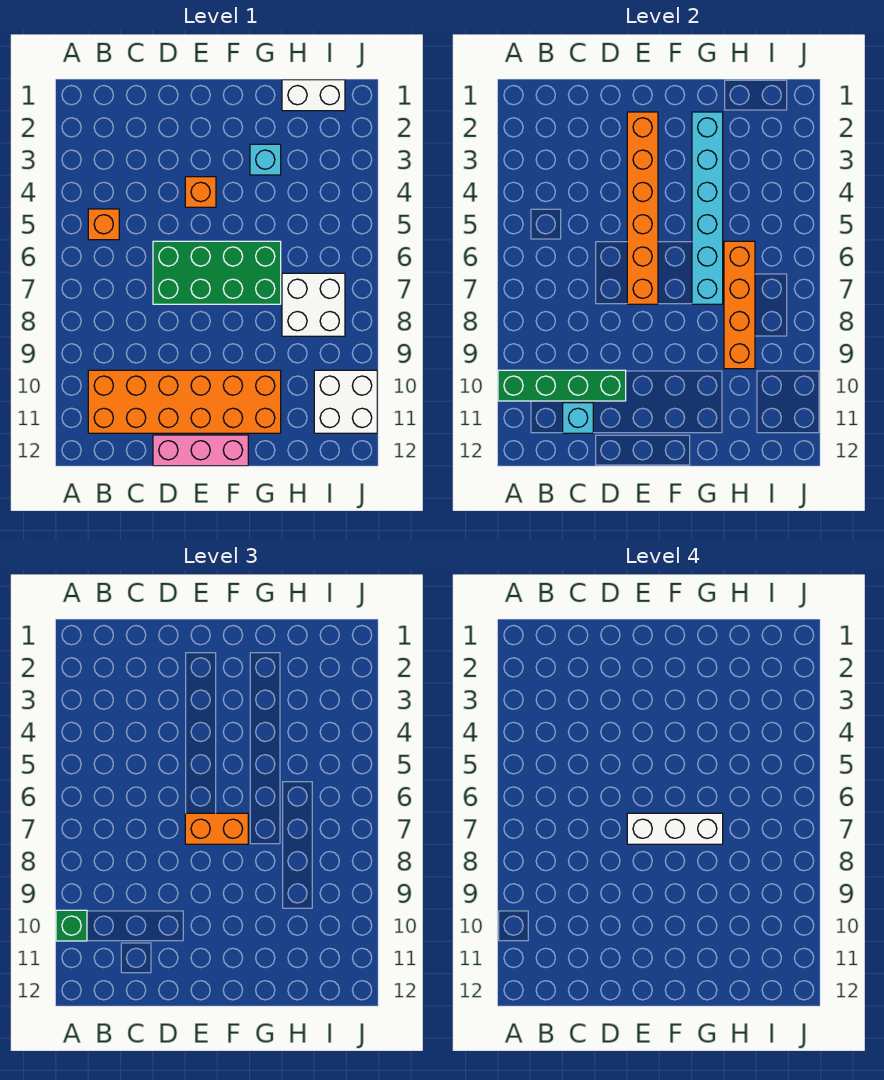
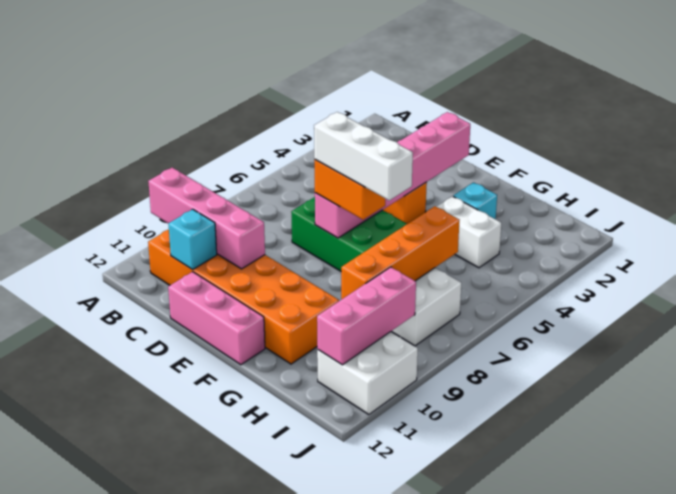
green brick A10:D10 level 2 -> pink brick A10:D10 level 2
green brick A10 level 3 -> none
orange brick B5 level 1 -> none
orange brick E2:E7 level 2 -> pink brick E2:E7 level 2
cyan brick G2:G7 level 2 -> none
white brick H1:I1 level 1 -> white brick G4:H4 level 1
none -> pink brick I9:I11 level 2

